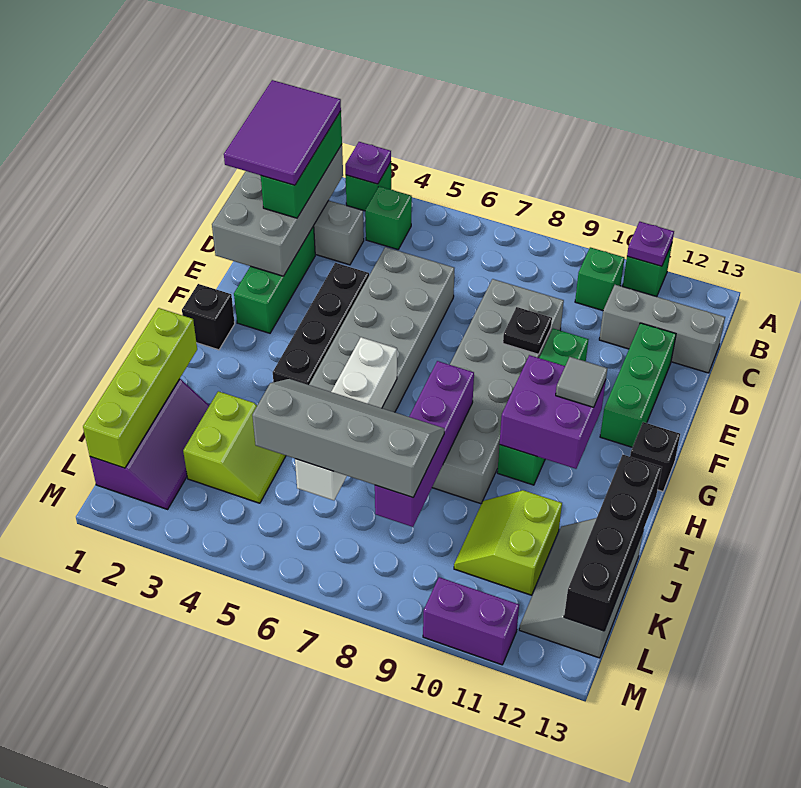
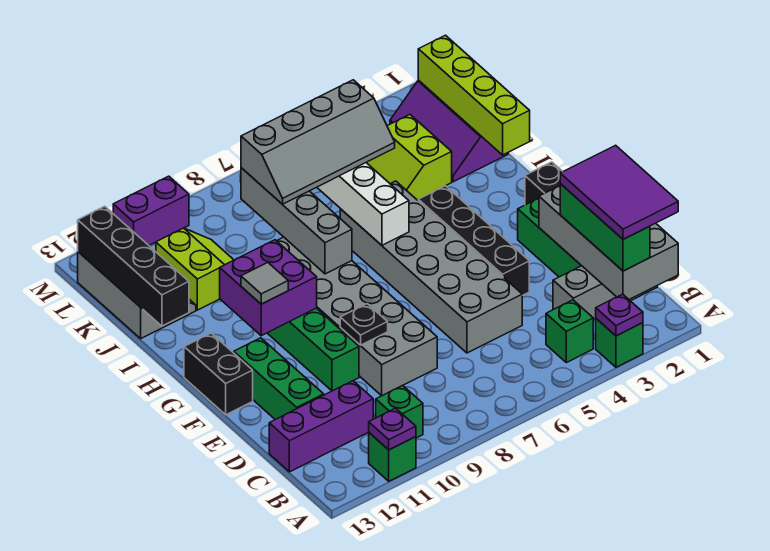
grey brick C11:C13 level 1 -> purple brick C11:C13 level 1
black brick G13 level 1 -> black brick F13:G13 level 1
purple brick H8:K8 level 2 -> grey brick H8:K8 level 2

